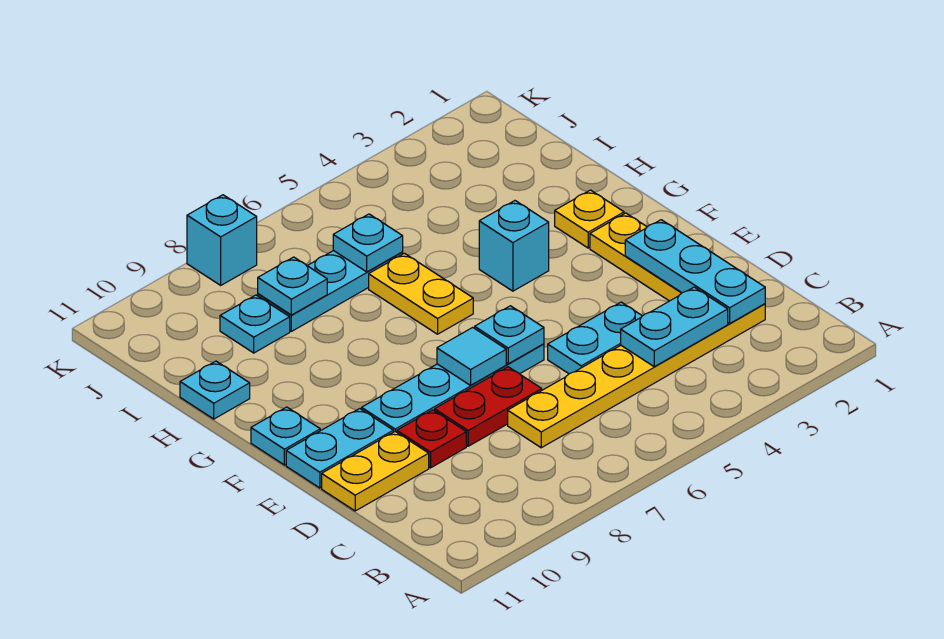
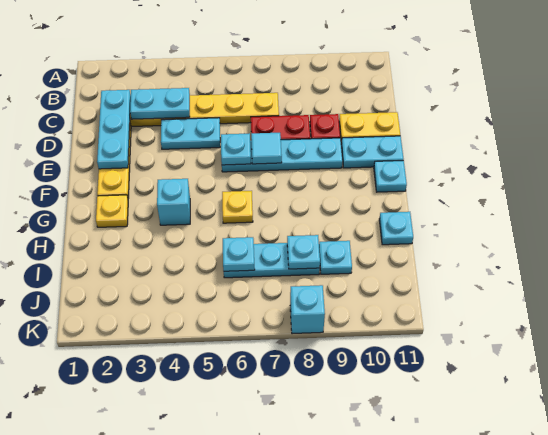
yellow plate G6:H6 level 1 -> yellow plate G6 level 1

